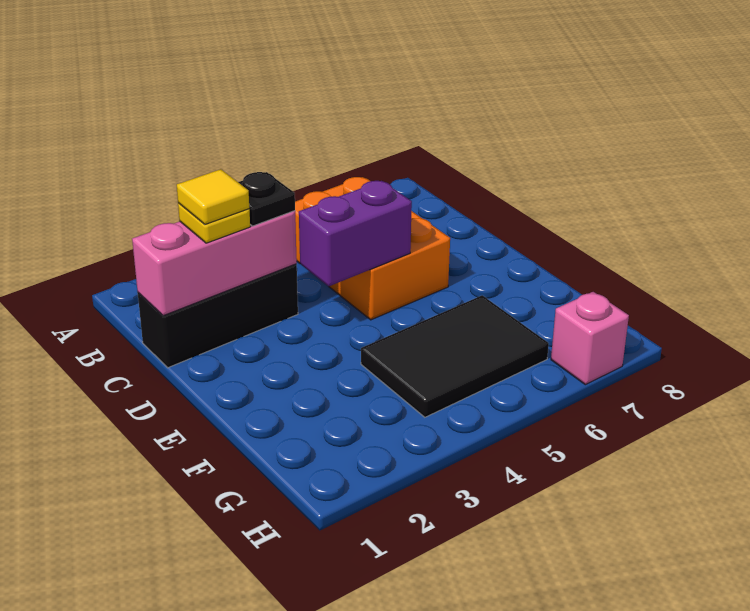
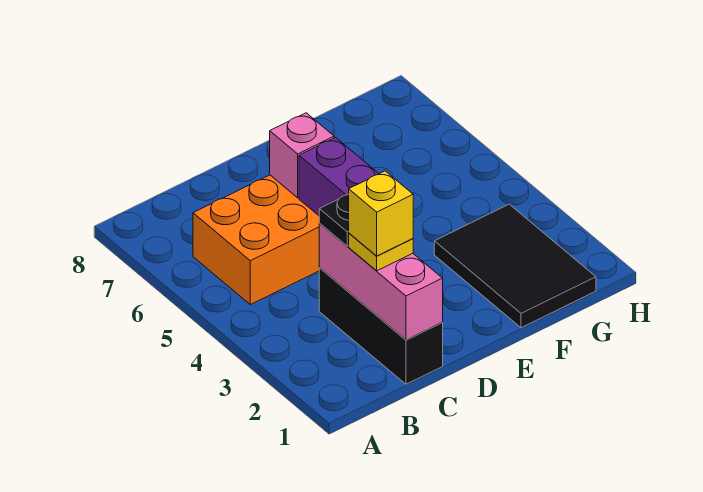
yellow tile C2 level 4 -> yellow brick C2 level 4
black tile F4:G6 level 1 -> black tile F1:G3 level 1
pink brick H7 level 1 -> pink brick D6 level 2

